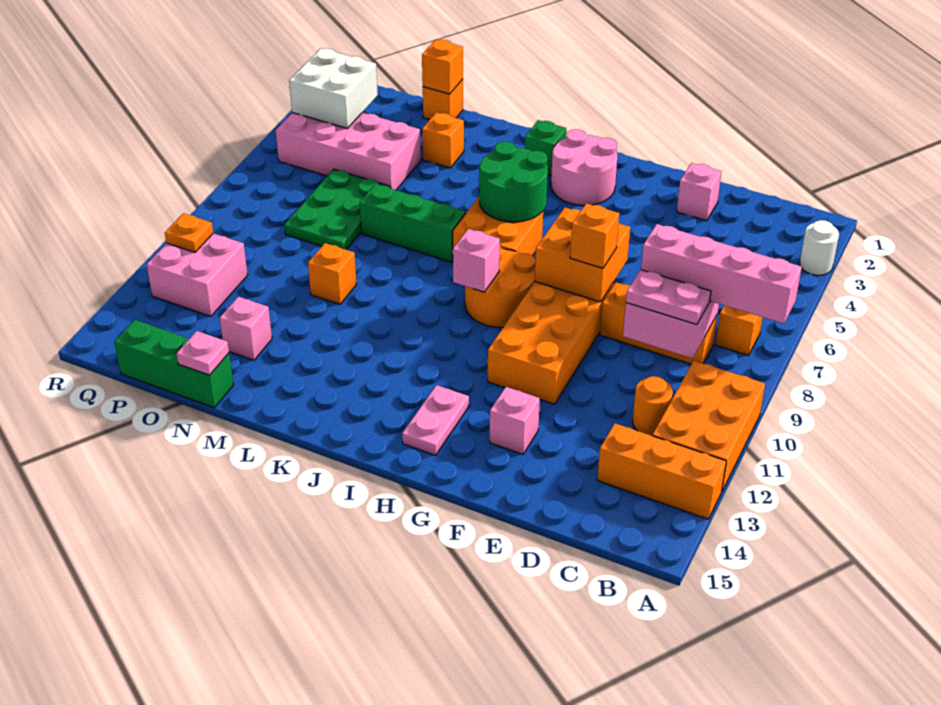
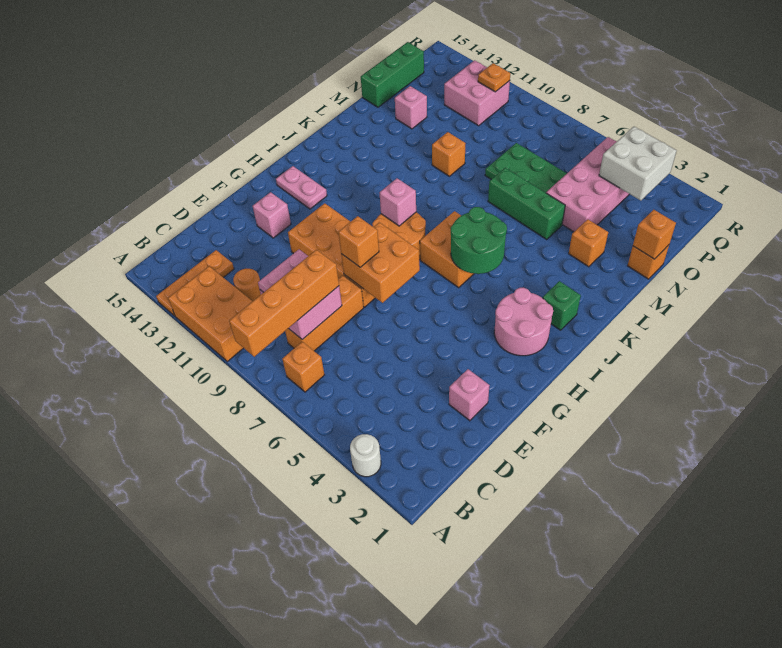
pink brick A8:D8 level 3 -> orange brick A8:D8 level 3
orange brick A13:C13 level 1 -> orange plate A13:C13 level 1
green brick K7:M7 level 1 -> green brick M5:M7 level 1
pink plate N15 level 2 -> none

